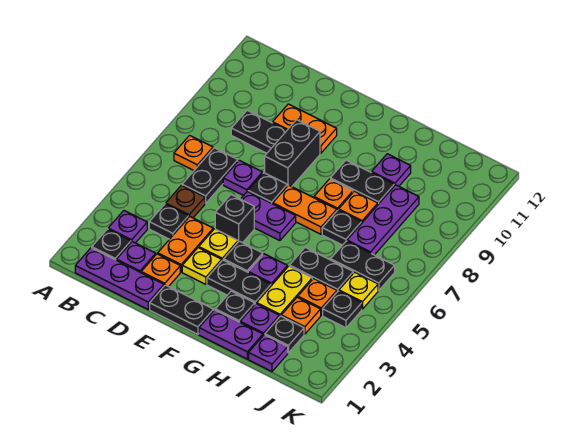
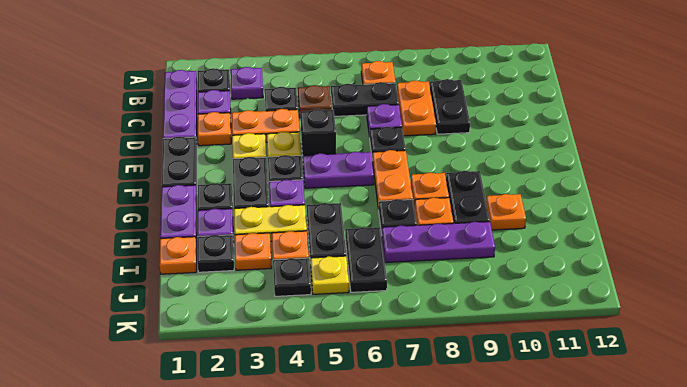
orange plate D10:E10 level 1 -> orange plate C8:D8 level 1
purple plate E6:F6 level 1 -> purple plate F5:F6 level 1
black brick E8:E9 level 1 -> none
purple plate H10 level 1 -> orange plate H10 level 1
purple plate I1 level 1 -> orange plate I1 level 1

